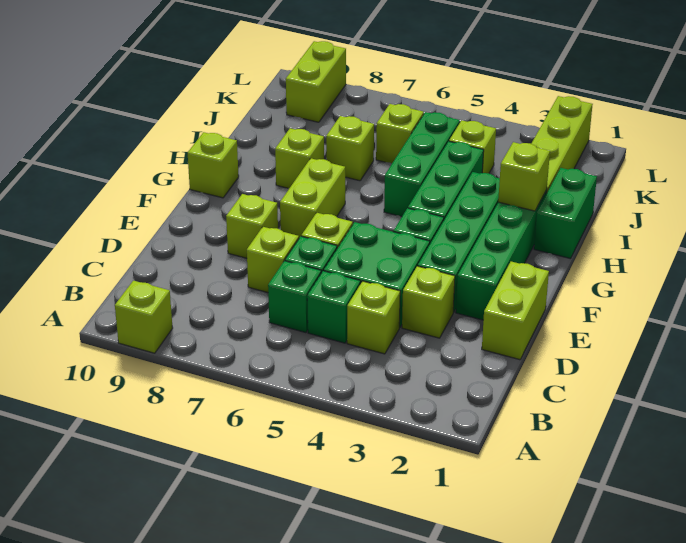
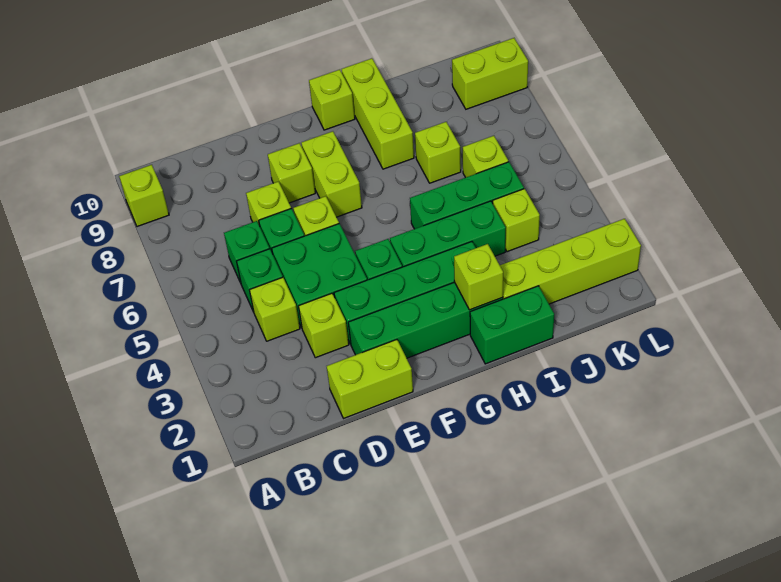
lime brick F7:G7 level 1 -> lime brick F7:F8 level 1
lime brick H8 level 1 -> lime brick H8:H10 level 1

